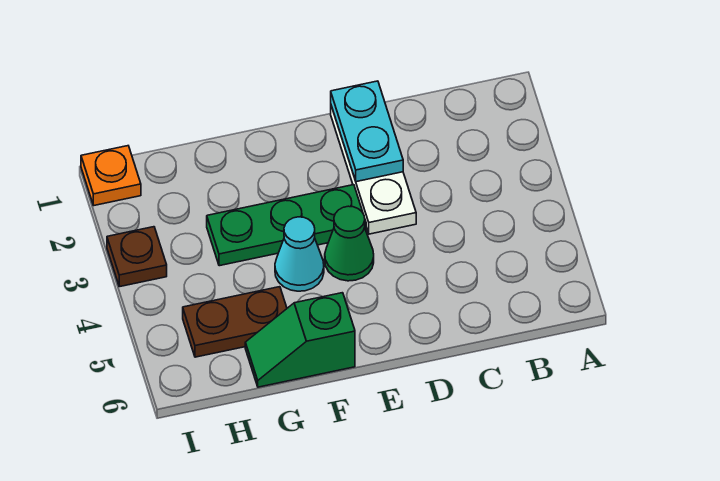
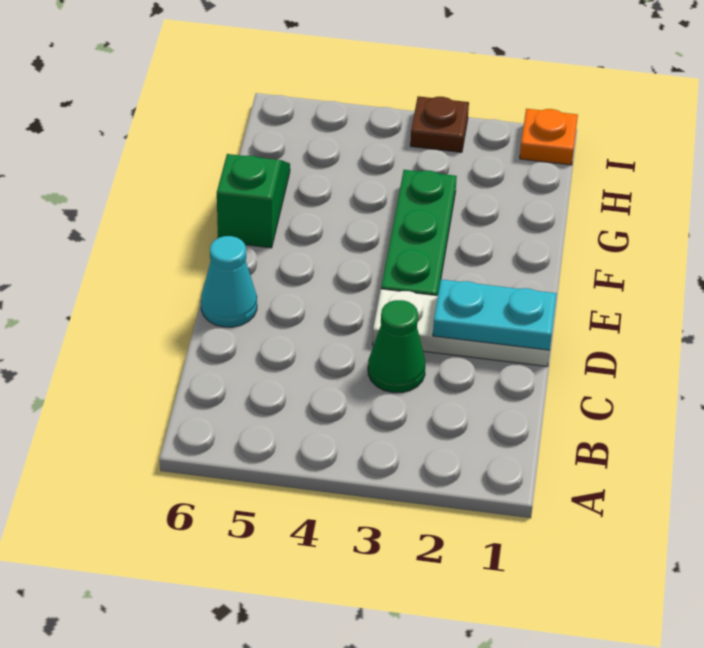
green cone E4 level 1 -> green cone C3 level 1
cyan cone F4 level 1 -> cyan cone D6 level 1
brown plate G5:H5 level 1 -> none

